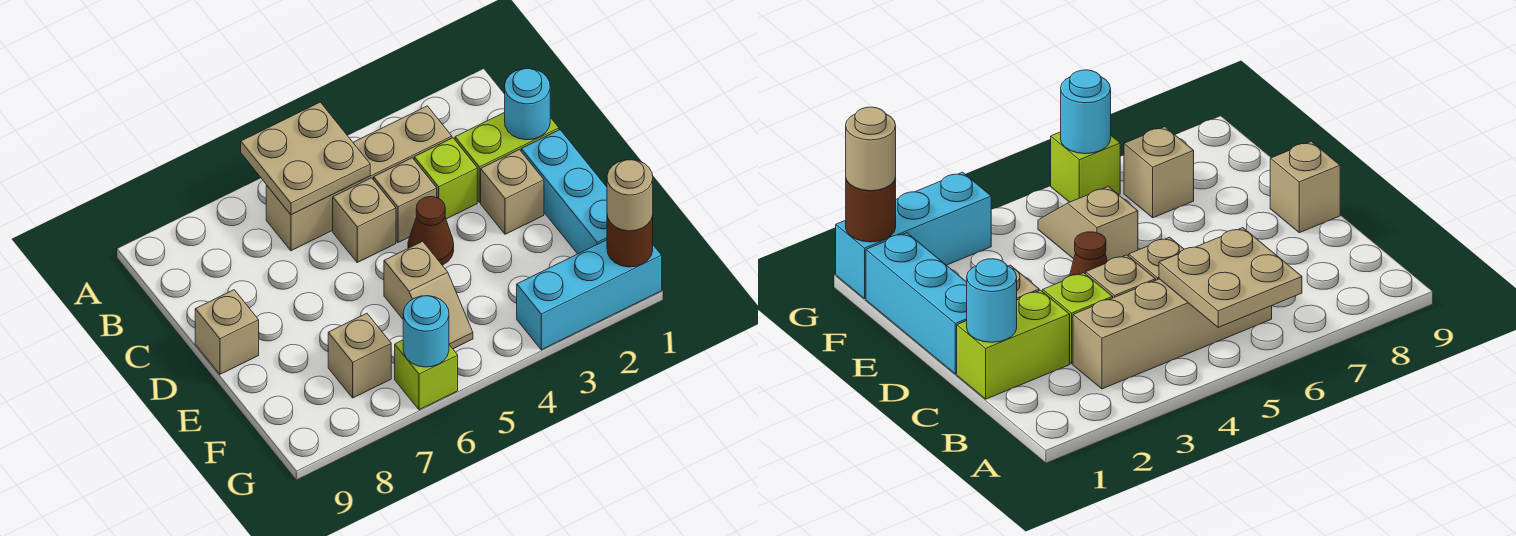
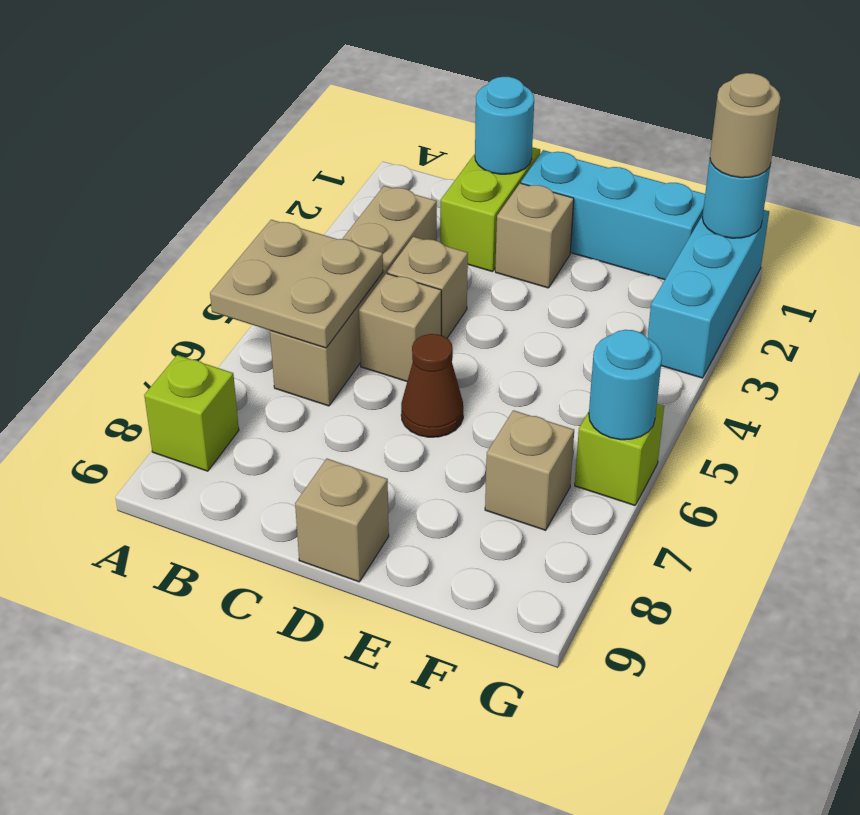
lime brick C3 level 1 -> lime brick A8 level 1
brown cone D4 level 1 -> brown cone D6 level 1
tan slope E5:F5 level 1 top E -> none
brown round brick G1 level 2 -> cyan round brick G1 level 2

